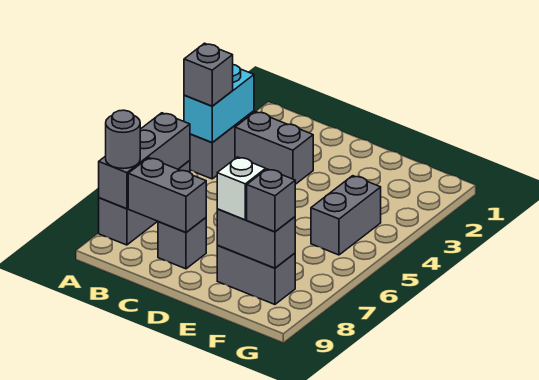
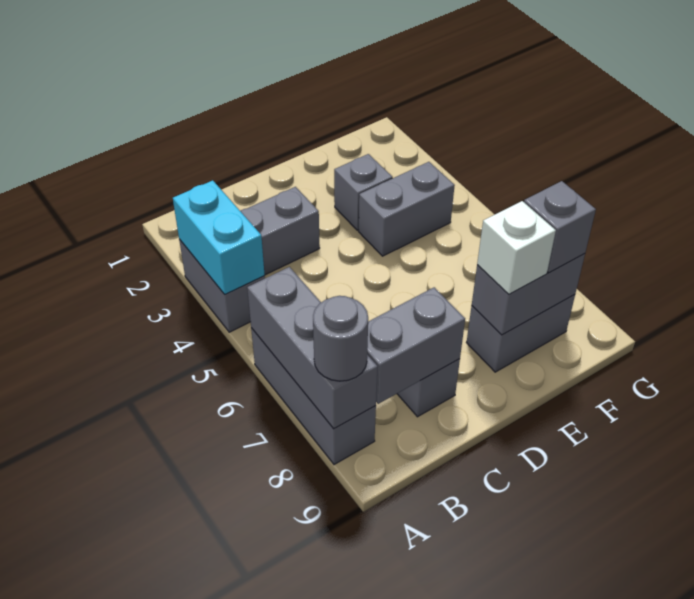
grey brick A4 level 3 -> grey brick E3 level 1
grey brick F4:F5 level 1 -> grey brick E4:F4 level 1

